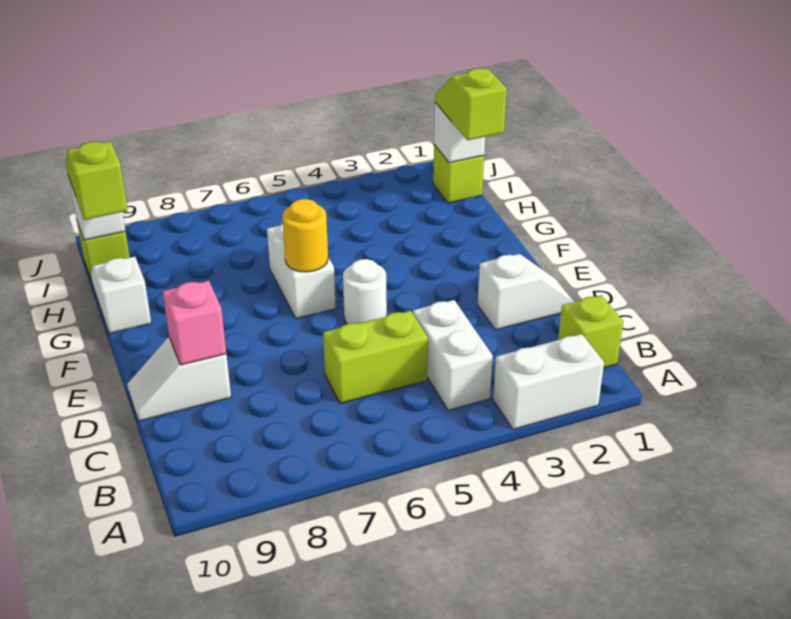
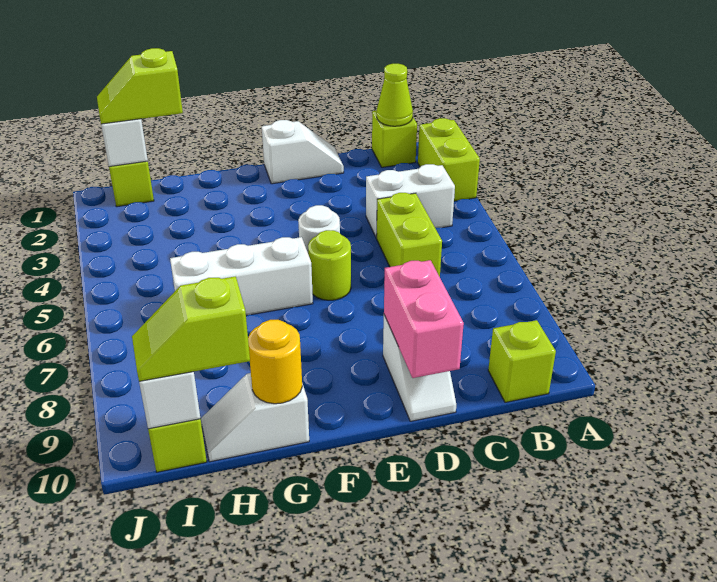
white brick A2:A3 level 1 -> lime brick A2:A3 level 1
none -> lime cone B1 level 2
none -> lime brick B10 level 1
white slope D1:D2 level 1 top 2 -> white slope D1:E1 level 1 top E
pink brick D9 level 2 -> pink brick D9:D10 level 2
none -> lime round brick E6 level 1
white brick F6:G6 level 1 -> white brick F6:H6 level 1
yellow round brick F6 level 2 -> yellow round brick G10 level 2

